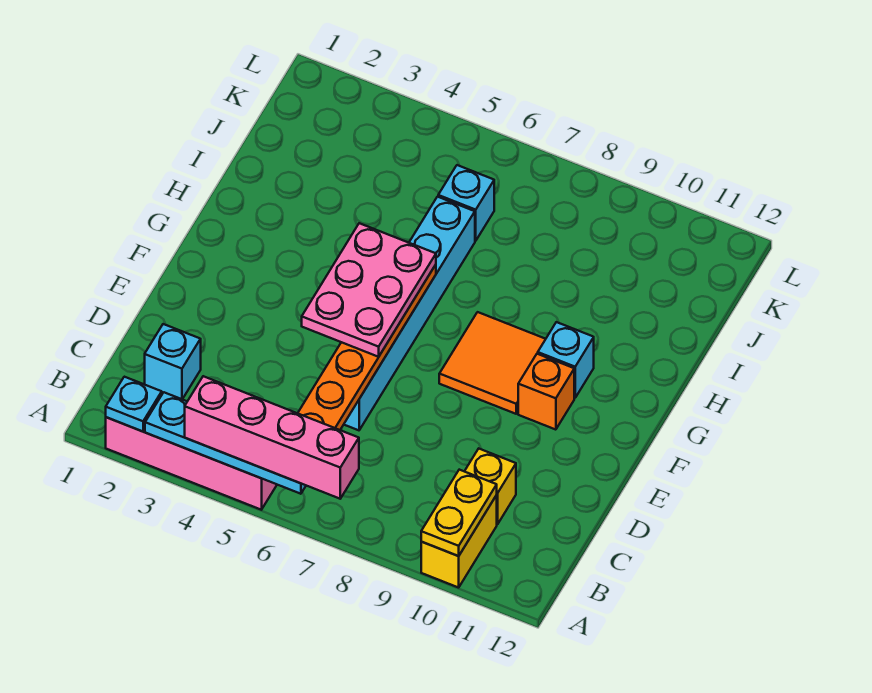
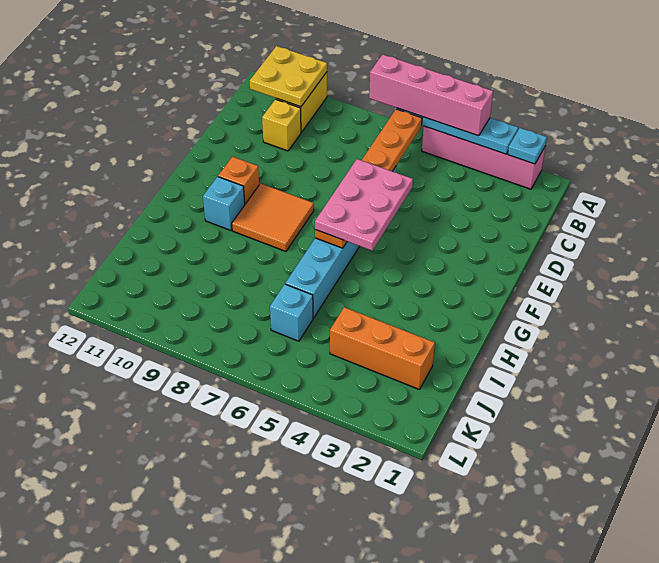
yellow plate A10:B10 level 2 -> yellow plate A10:B11 level 2
cyan brick C2 level 1 -> none
none -> orange brick J2:J4 level 1

